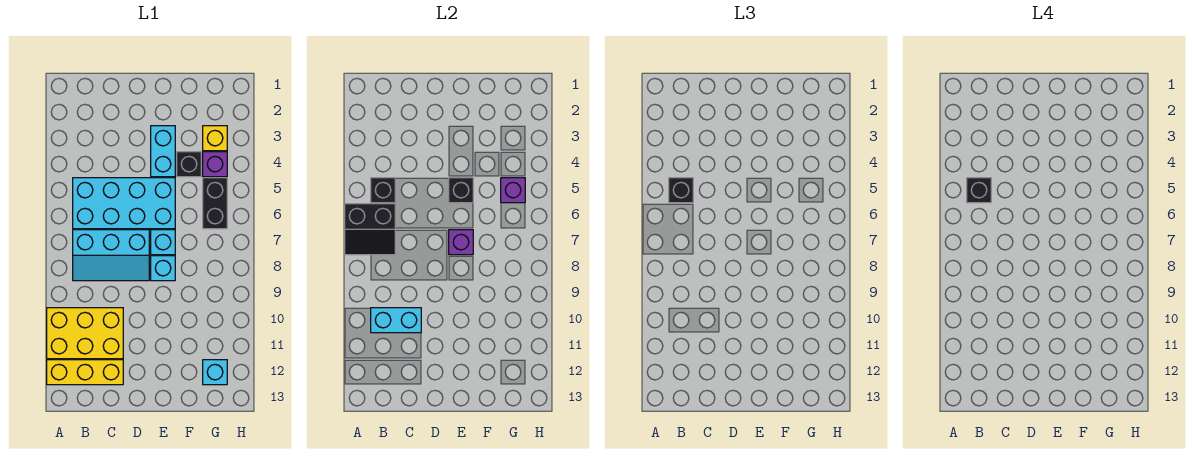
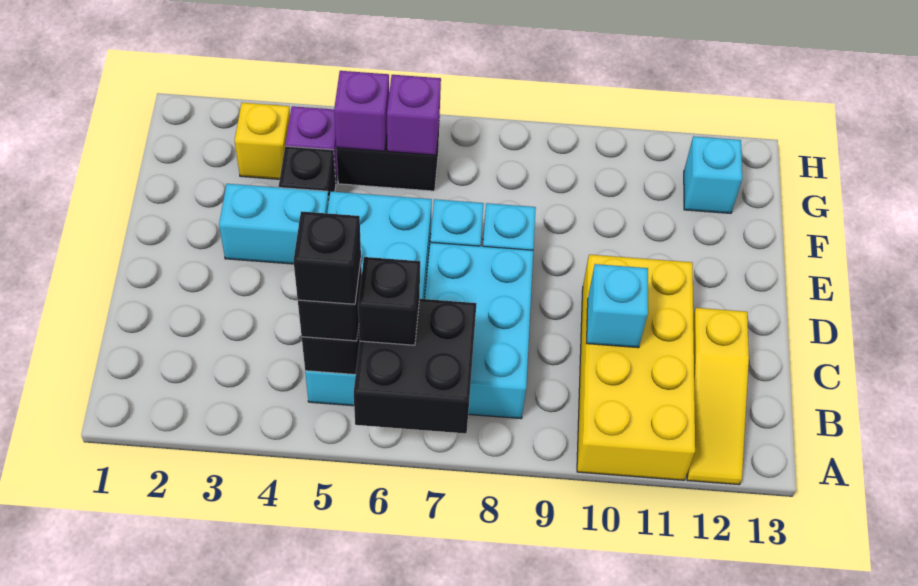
black slope A6:B7 level 2 top 6 -> black brick A6:B7 level 2
yellow brick A10:C11 level 1 -> yellow brick A10:D11 level 1
yellow brick A12:C12 level 1 -> yellow slope A12:C12 level 1 top C
cyan slope B7:D8 level 1 top 7 -> cyan brick B7:D8 level 1
cyan brick B10:C10 level 2 -> cyan brick C10 level 2
black brick E5 level 2 -> black brick B6 level 3
purple brick E7 level 2 -> purple brick G6 level 2

